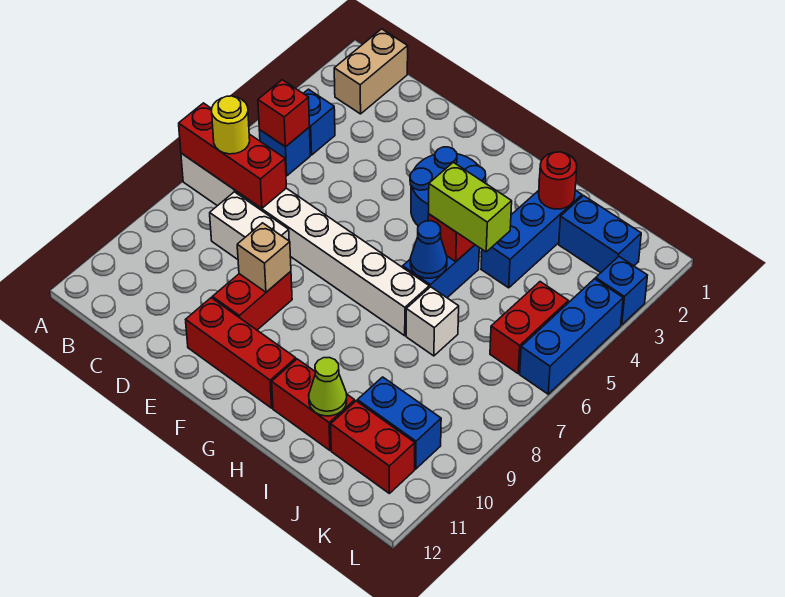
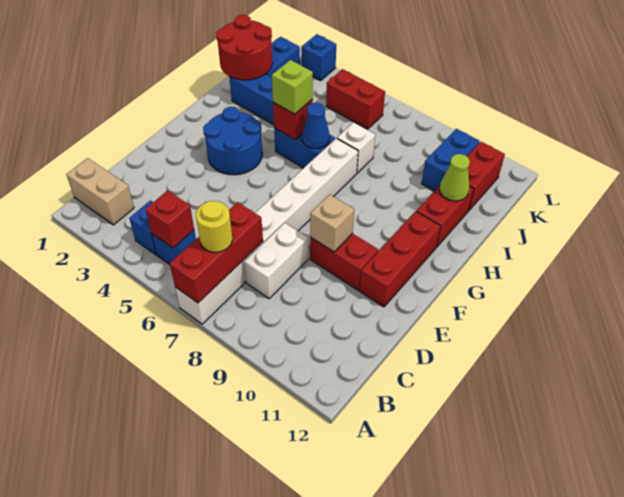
lime brick H5:I5 level 3 -> lime brick H5 level 3
red round brick I2 level 2 -> red round brick I1:J2 level 2
blue brick L4:L6 level 1 -> none

